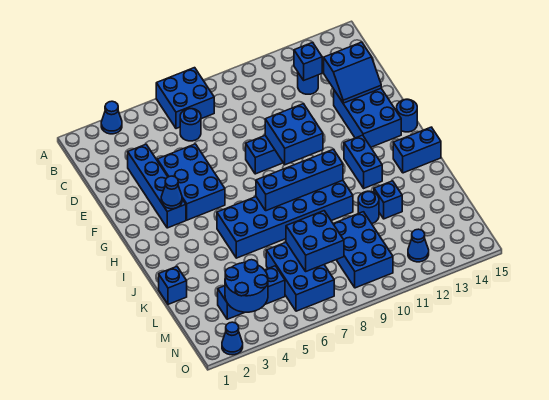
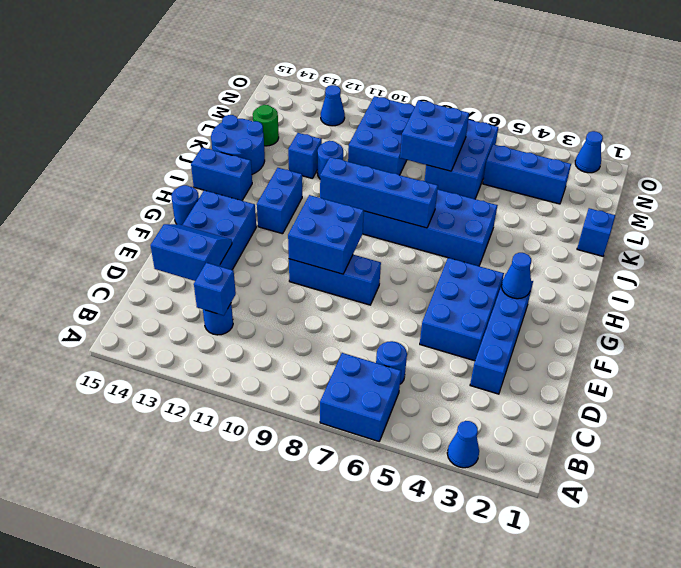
none -> green round brick L14 level 1
blue round brick M3:N4 level 2 -> blue round brick J14:K15 level 1

